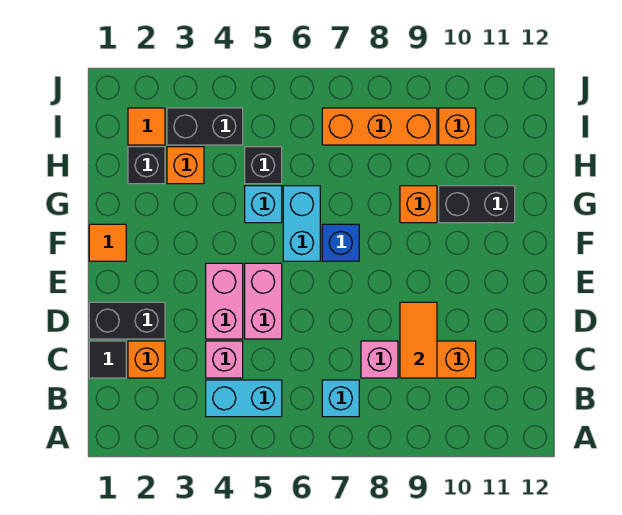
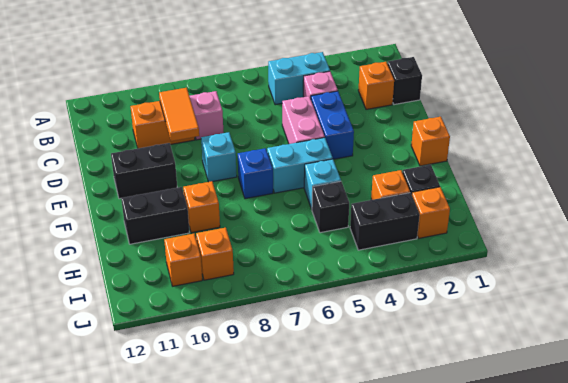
cyan brick B7 level 1 -> cyan brick E8 level 1
black tile C1 level 1 -> black brick C1 level 1
black brick D1:D2 level 1 -> black brick E10:E11 level 1
pink brick D4:E4 level 1 -> blue brick D4:E4 level 1
orange tile F1 level 1 -> orange brick F1 level 1
cyan brick F6:G6 level 1 -> cyan brick F5:F6 level 1
orange tile I2 level 1 -> orange brick I2 level 1
orange brick I7:I9 level 1 -> orange brick I9 level 1

